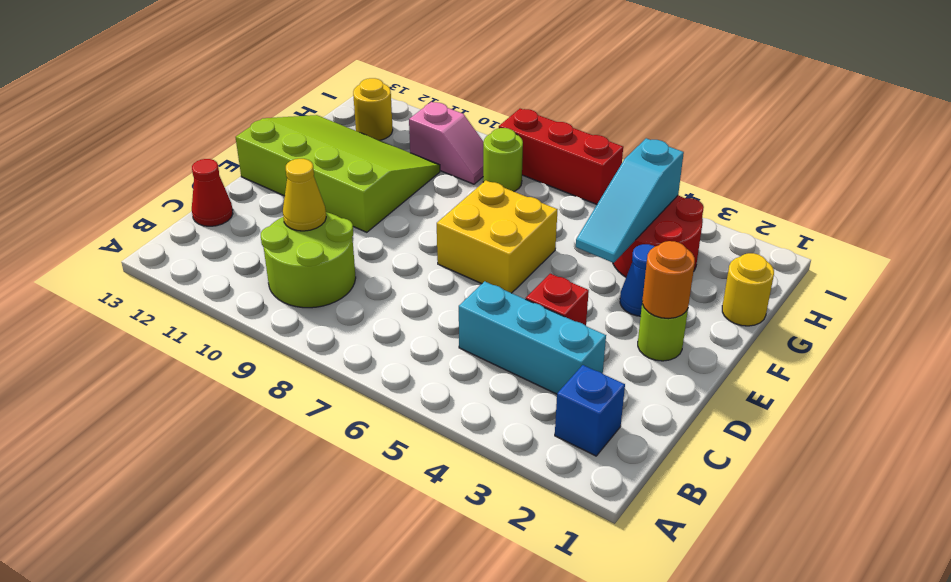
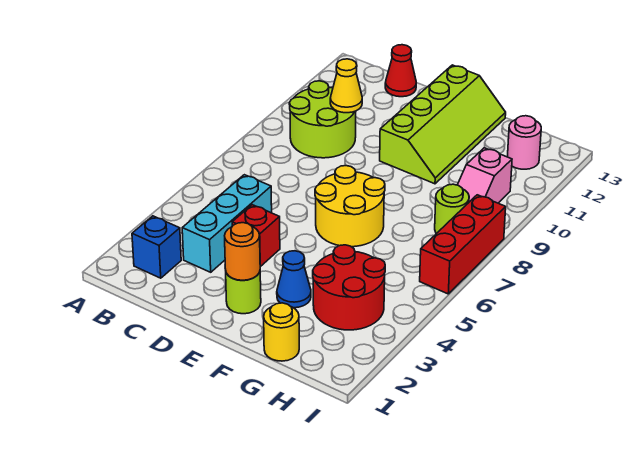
yellow brick E6:F7 level 1 -> yellow round brick E6:F7 level 1
lime slope E10:G13 level 1 top E -> lime slope E10:F13 level 1 top E
cyan slope F4:H4 level 2 top H -> none
yellow round brick H12 level 1 -> pink round brick H12 level 1

